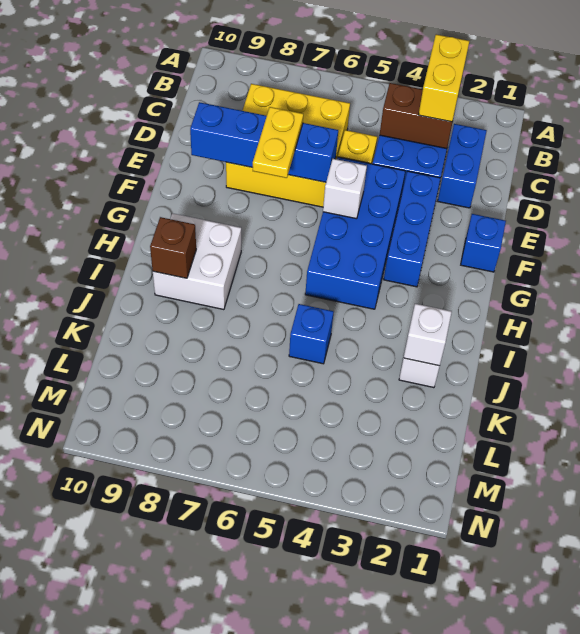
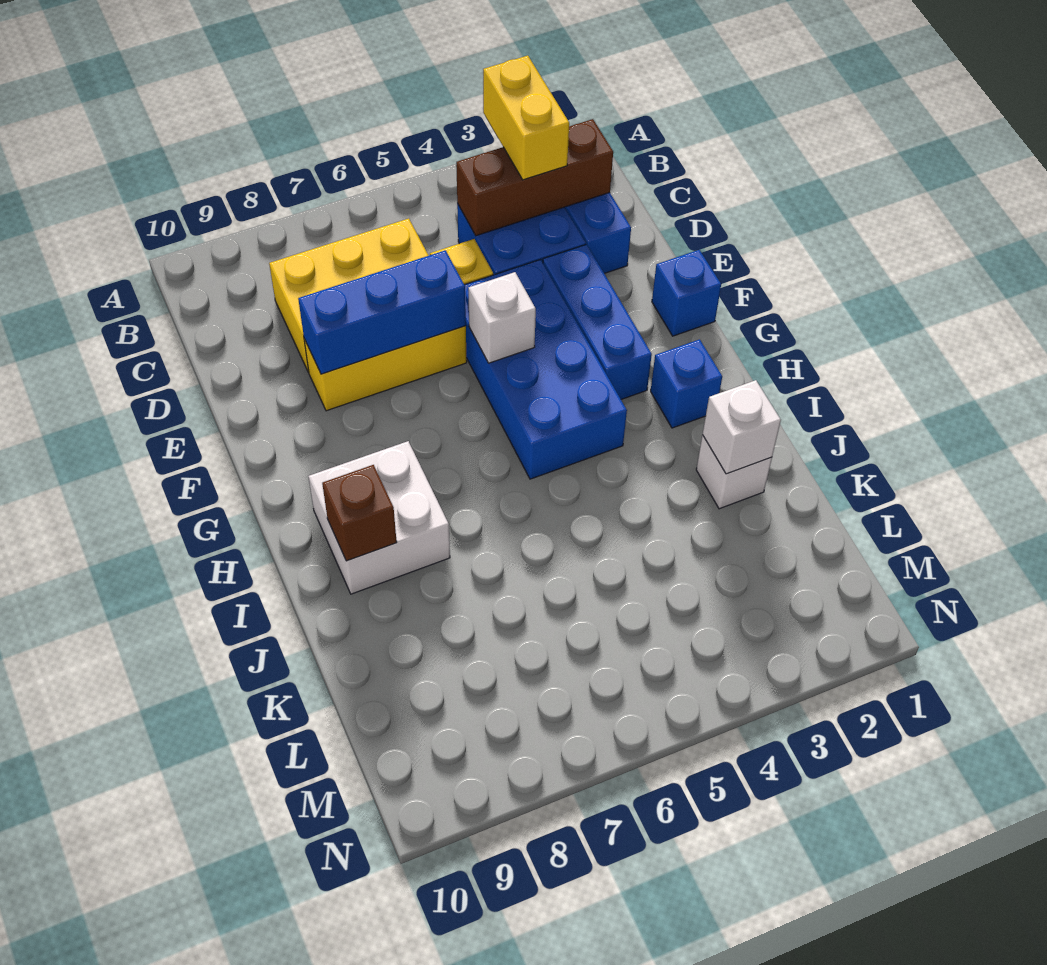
brown brick C3:C4 level 2 -> brown brick C2:C4 level 2
blue brick E6:E9 level 2 -> blue brick E6:E8 level 2
yellow plate E7:F7 level 3 -> none
blue brick J5 level 1 -> blue brick H2 level 1

